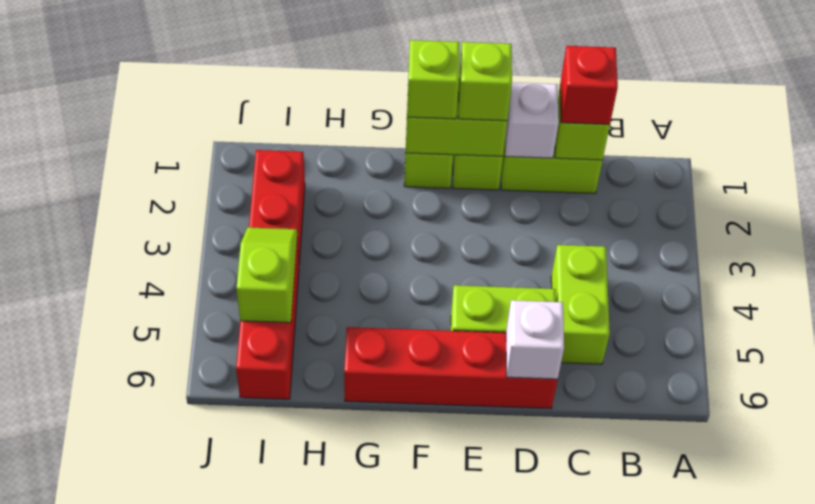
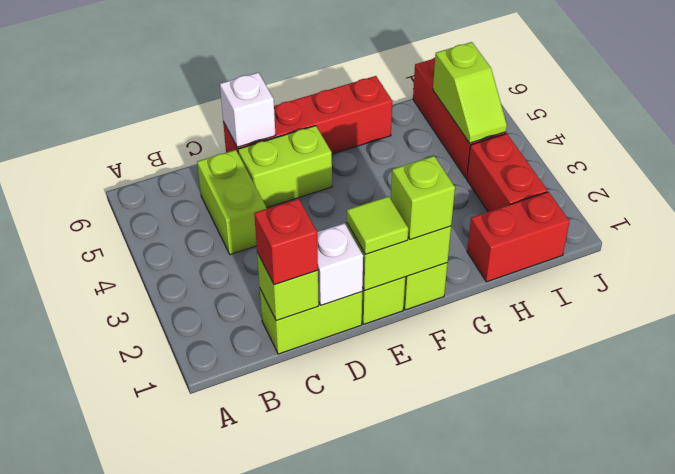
lime brick E1 level 3 -> lime tile E1 level 3
none -> red brick H1:I1 level 1

